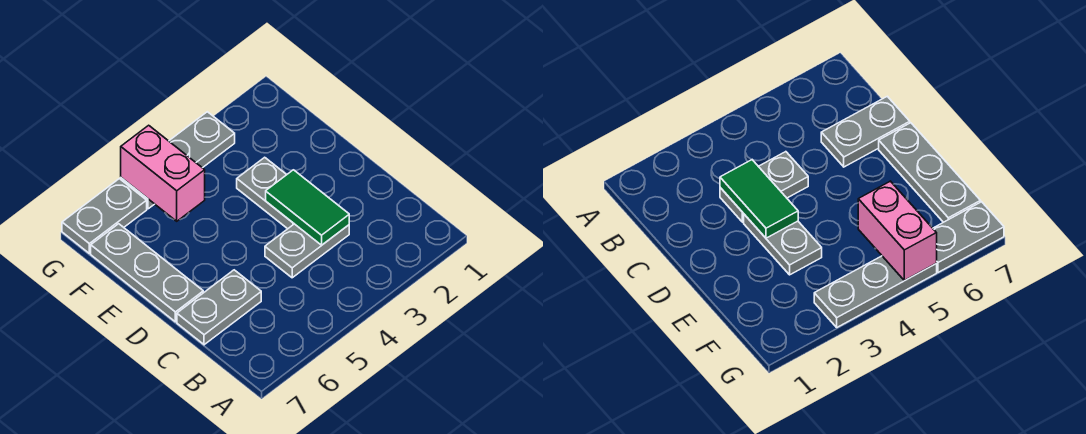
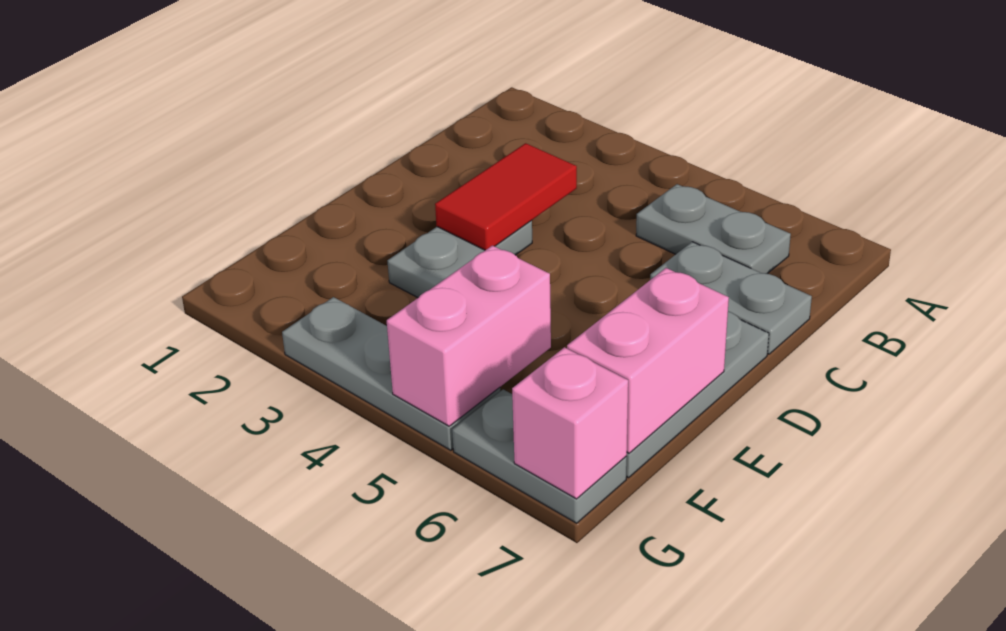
grey plate C3:C4 level 1 -> grey plate B5:B6 level 1
green tile C3:D3 level 2 -> red tile C3:D3 level 2
none -> pink brick E7:F7 level 2
none -> pink brick G7 level 2

